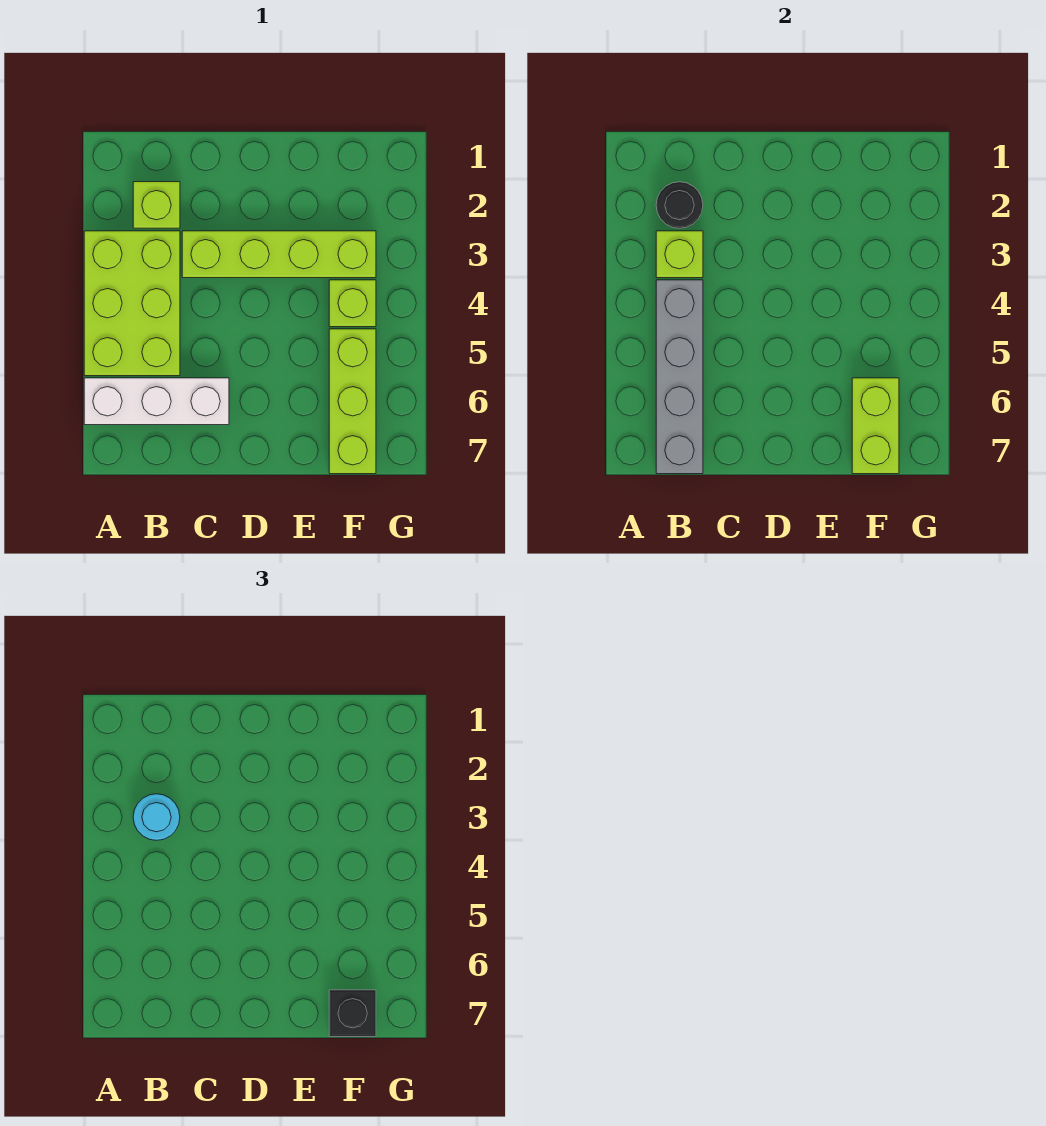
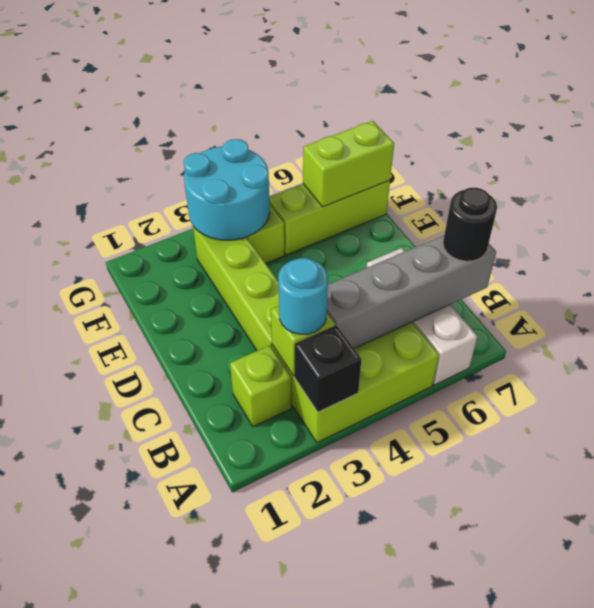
black round brick B2 level 2 -> black round brick B7 level 3
none -> cyan round brick F3:G4 level 2
black brick F7 level 3 -> black brick A3 level 2

